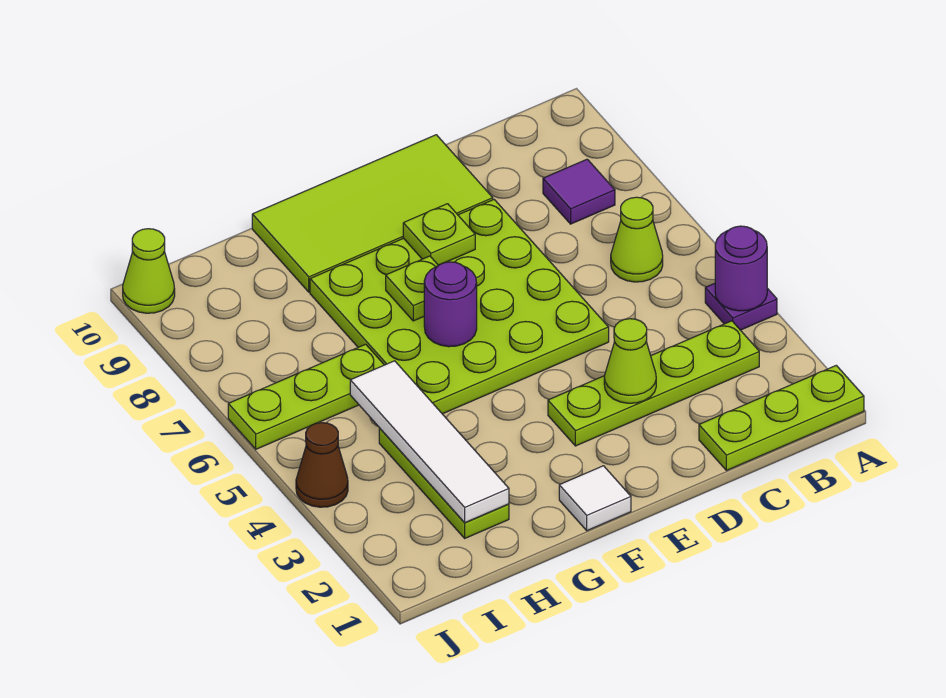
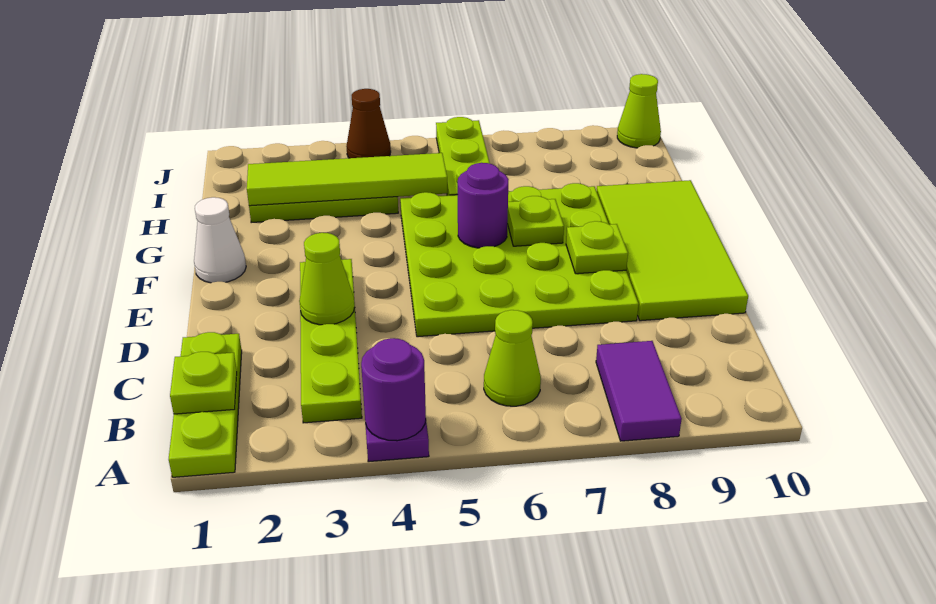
none -> lime plate B1 level 2
purple tile B8 level 1 -> purple tile A8:B8 level 1
white tile F1 level 1 -> white cone F1 level 1
white tile H2:H5 level 2 -> lime tile H2:H5 level 2

